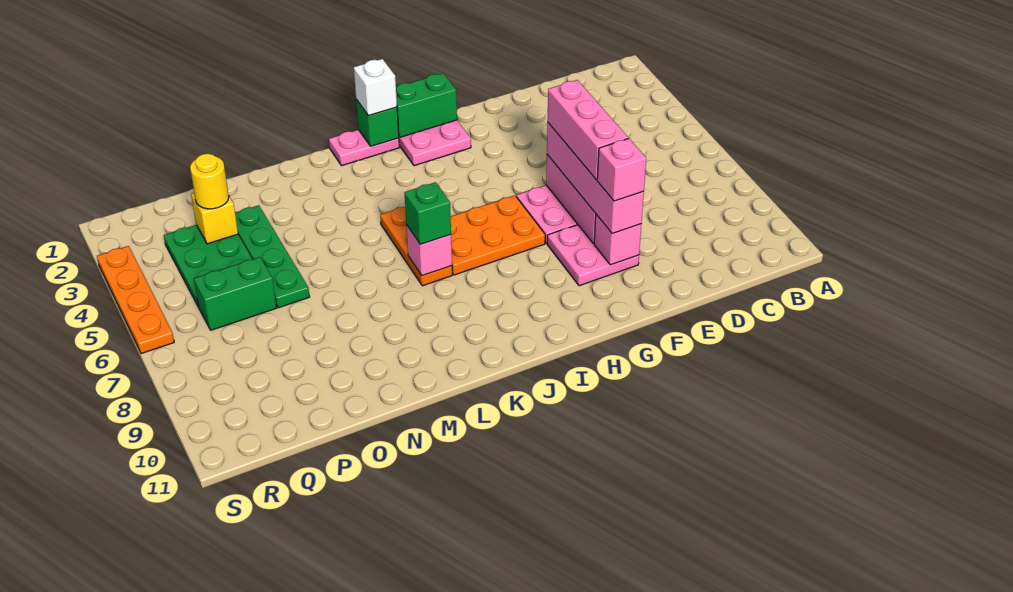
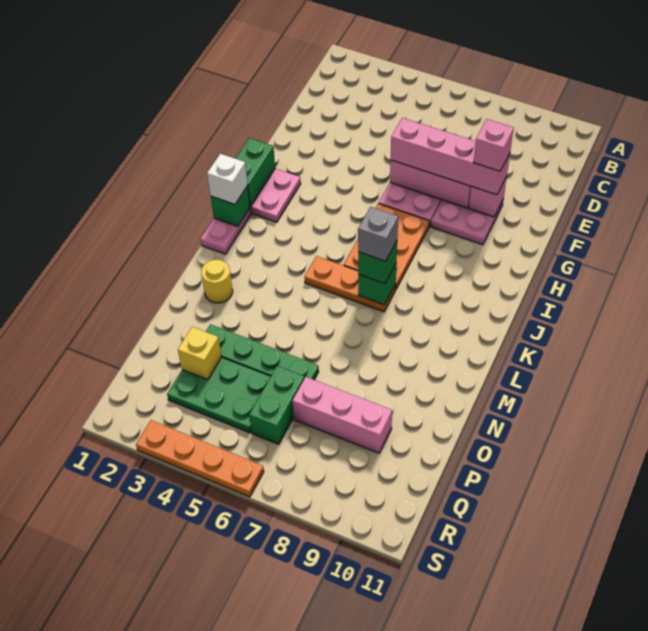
pink brick F6:F8 level 4 -> pink brick P7:P9 level 1
pink brick K7 level 2 -> green brick K7 level 2
none -> grey brick K7 level 4
yellow round brick P3 level 3 -> yellow round brick M2 level 1

